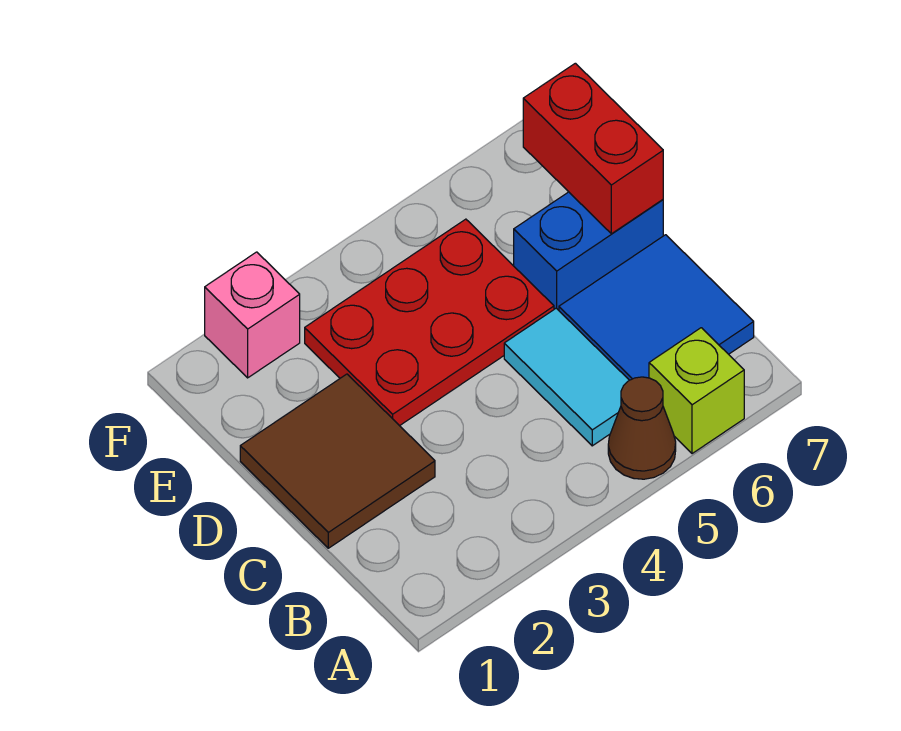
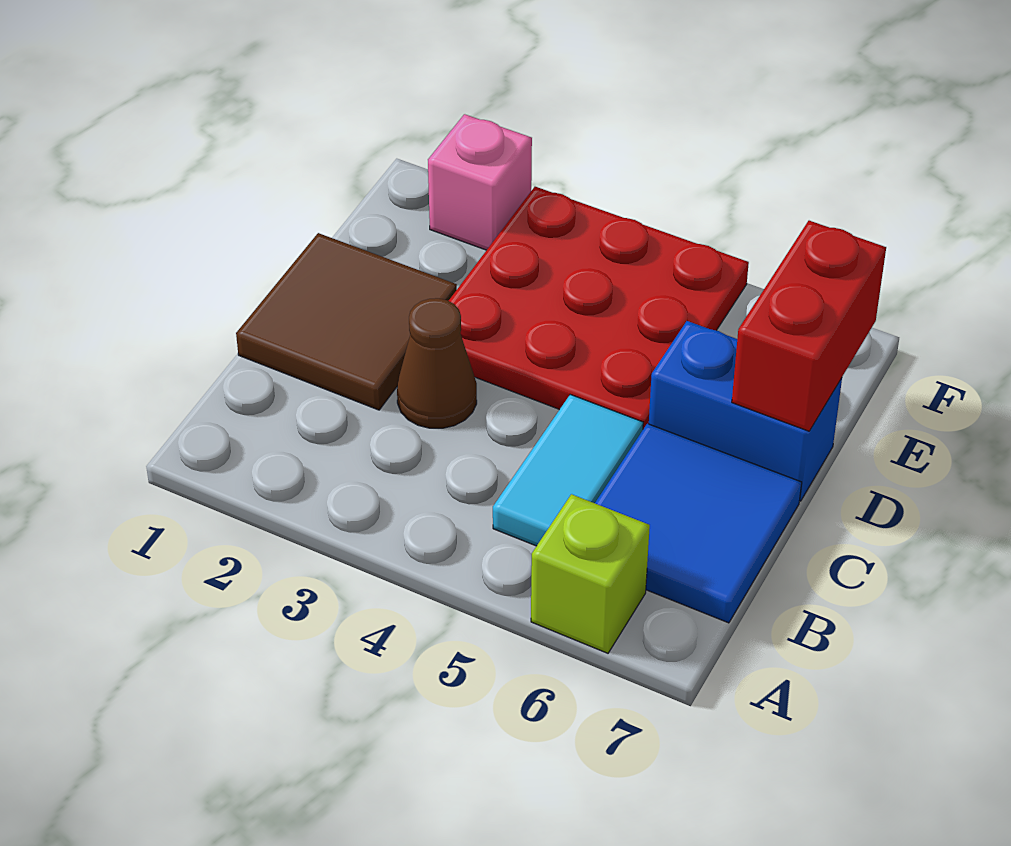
brown cone A5 level 1 -> brown cone C3 level 1
red plate D3:E5 level 1 -> red plate D3:F5 level 1

